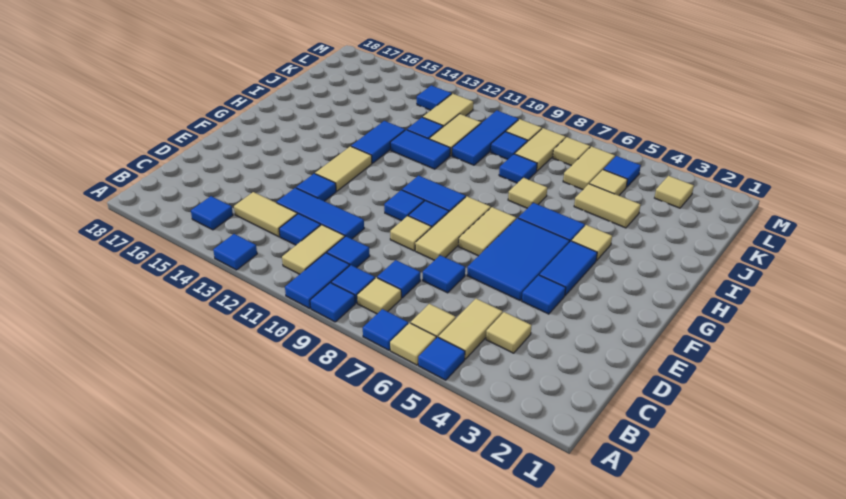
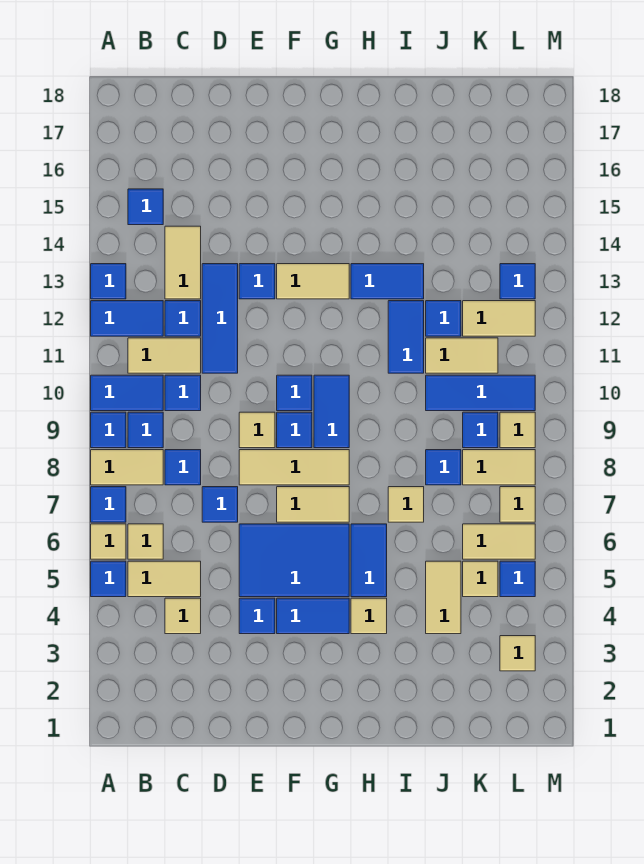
none -> blue tile A12:B12 level 1
tan tile B8 level 1 -> tan tile A8:B8 level 1

